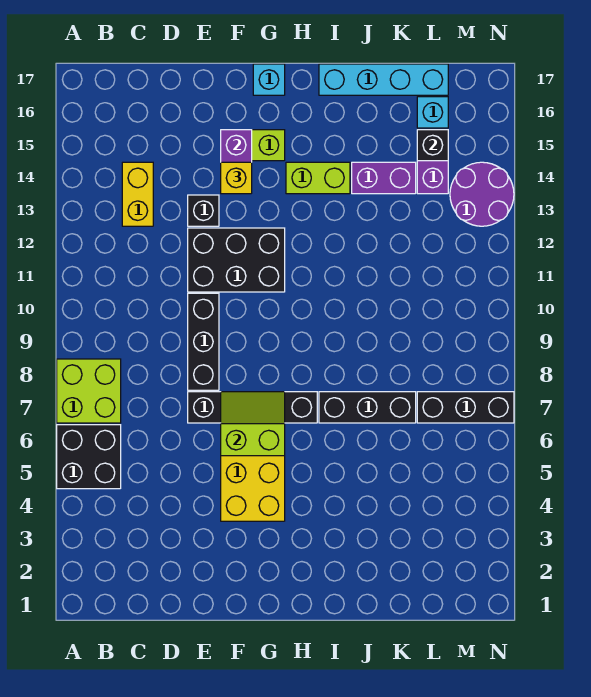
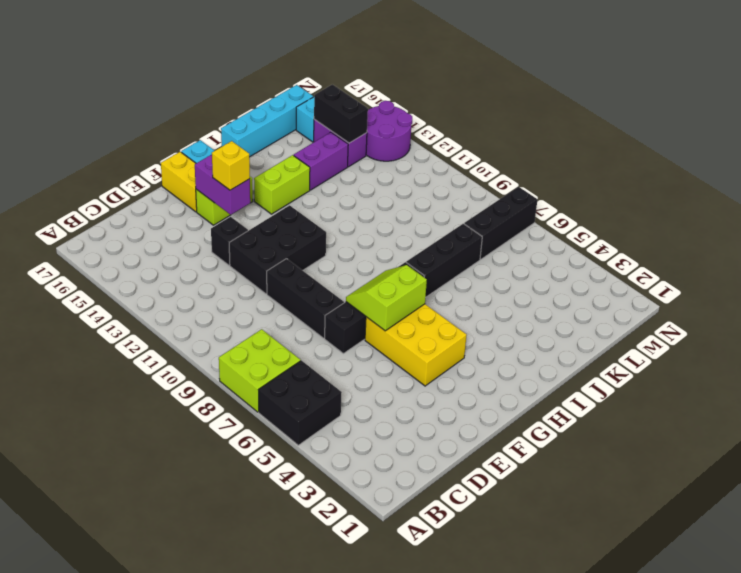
yellow brick C13:C14 level 1 -> yellow brick F16:F17 level 1
black brick L15 level 2 -> black brick L14:L15 level 2

